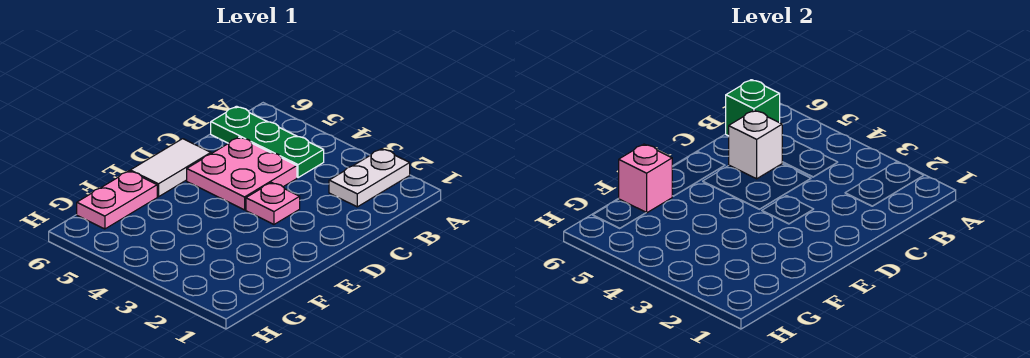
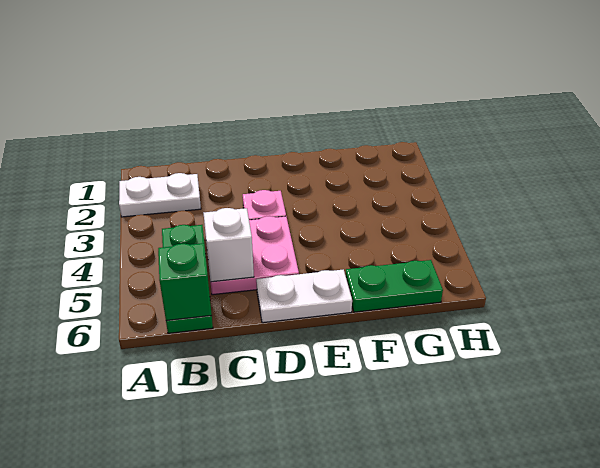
white tile D6:E6 level 1 -> white plate D6:E6 level 1
pink plate F6:G6 level 1 -> green plate F6:G6 level 1
pink brick F6 level 2 -> none

